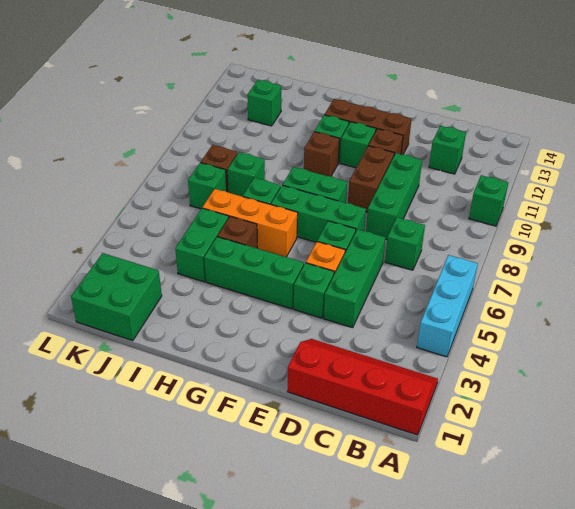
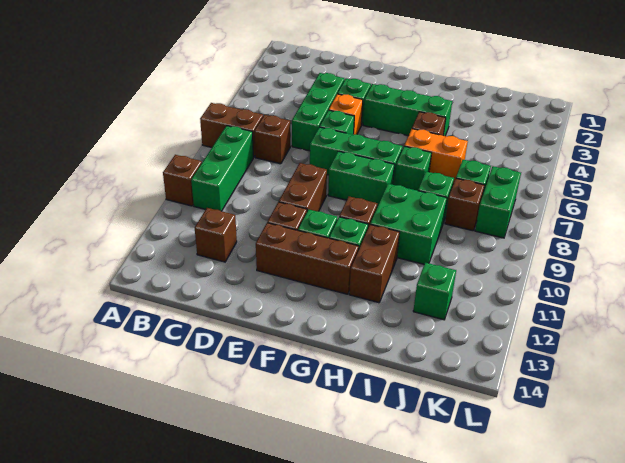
red slope A1:D2 level 1 top 1 -> none
cyan brick A4:A6 level 1 -> none
none -> brown brick A7:B7 level 1
green brick A10 level 1 -> brown brick A10 level 1
green brick C7 level 1 -> brown brick C7 level 1
green brick C12 level 1 -> brown brick C12 level 1
green brick D8:D10 level 1 -> green brick B8:B10 level 1
orange brick G6:I6 level 1 -> orange brick H6:I6 level 1
none -> brown brick H11:H12 level 1
green brick I4:I5 level 1 -> green brick K7:K8 level 1
green brick J1:K2 level 1 -> green brick H9:I10 level 1

